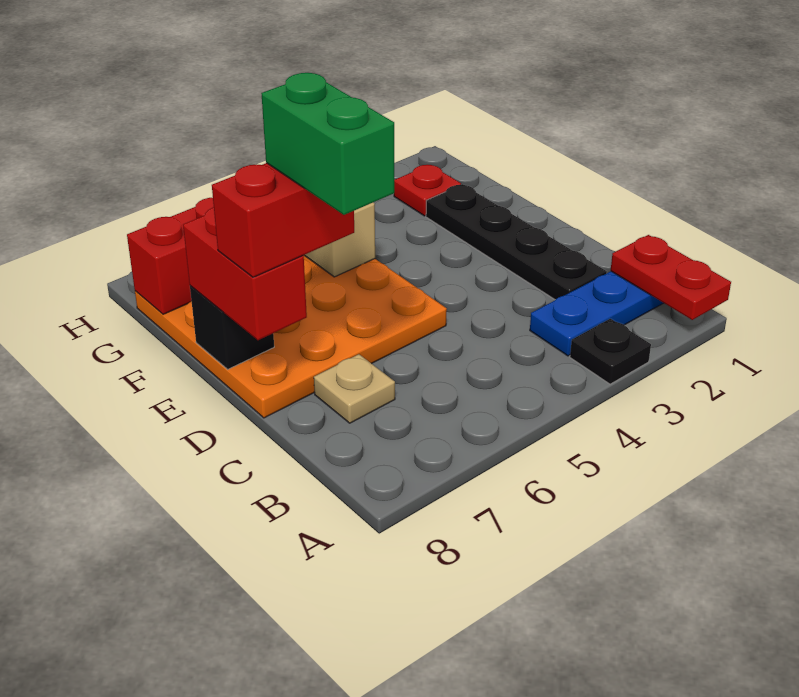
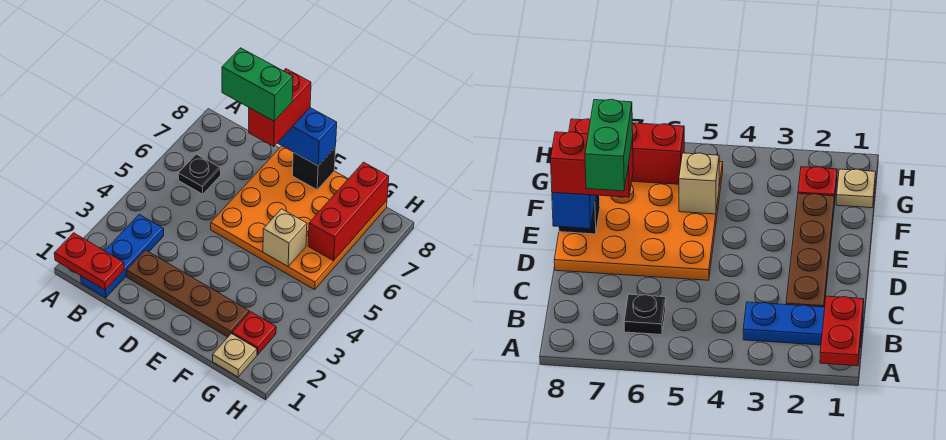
black plate A3 level 1 -> black plate B6 level 1
black plate C2:F2 level 1 -> brown plate C2:F2 level 1
tan plate C7 level 1 -> tan plate G1 level 1
red brick D8:E8 level 3 -> blue brick D8:E8 level 3

